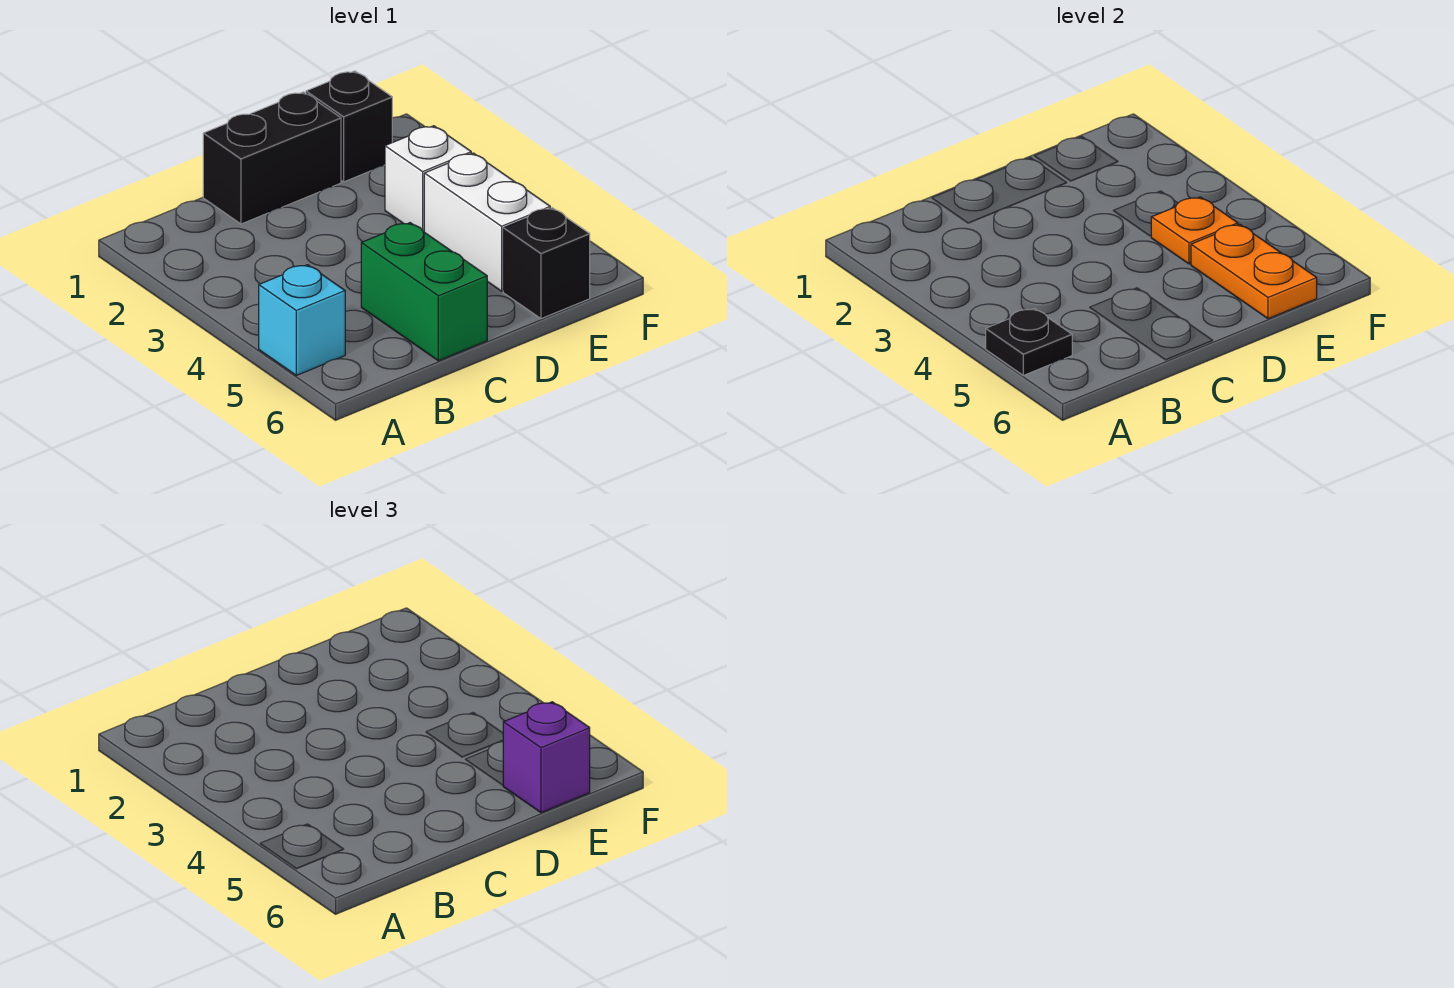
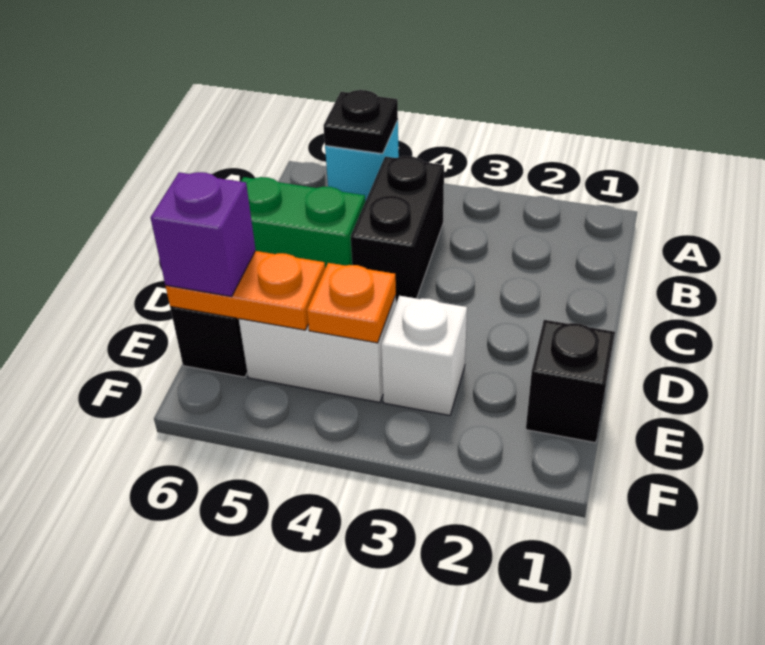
black brick C1:D1 level 1 -> black brick B4:C4 level 1

